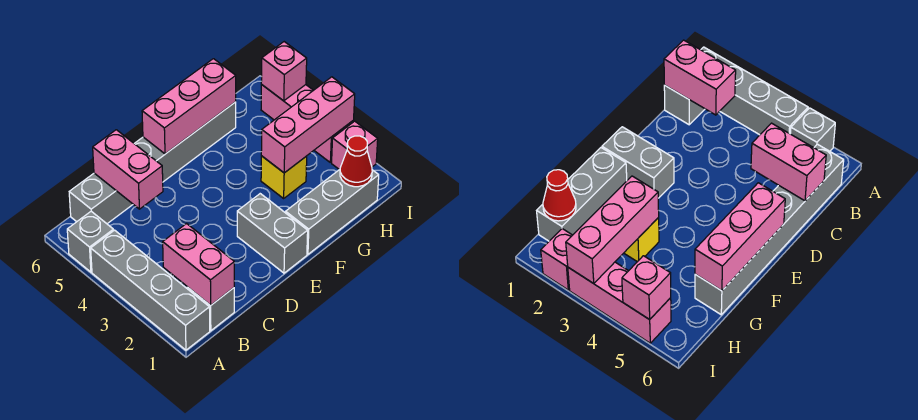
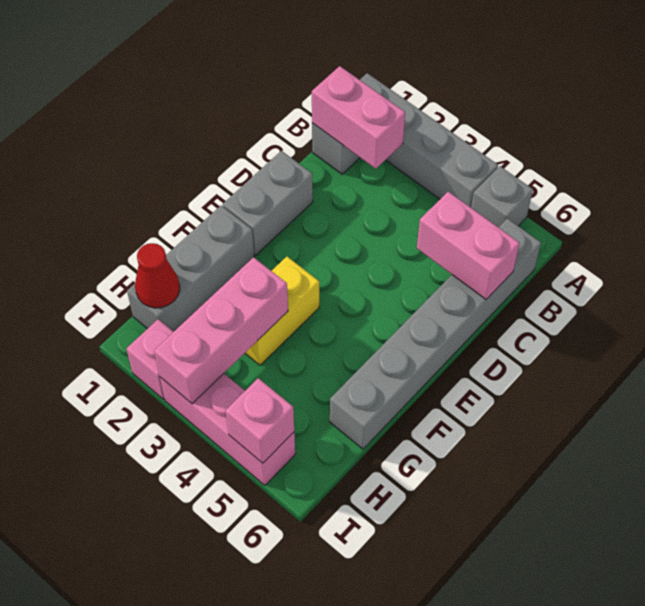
grey brick E1:E2 level 1 -> grey brick D1:E1 level 1
pink brick E6:G6 level 2 -> none
yellow brick G3 level 1 -> yellow brick F3:G3 level 1

